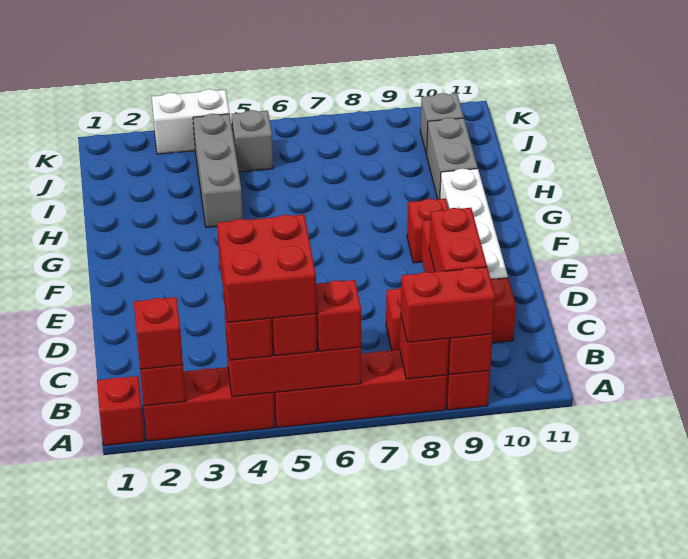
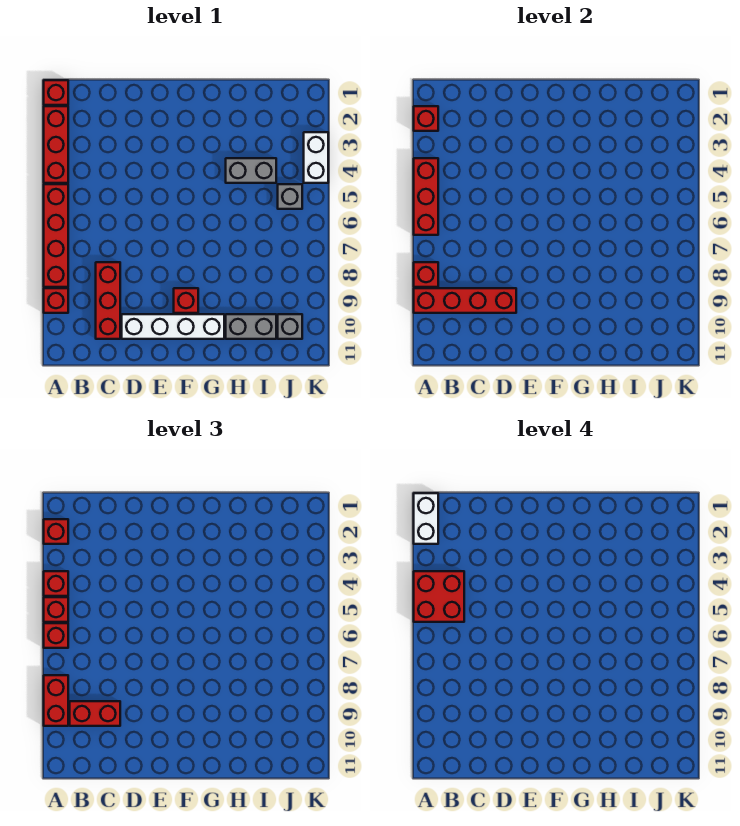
none -> white brick A1:A2 level 4
grey brick H4:J4 level 1 -> grey brick H4:I4 level 1

